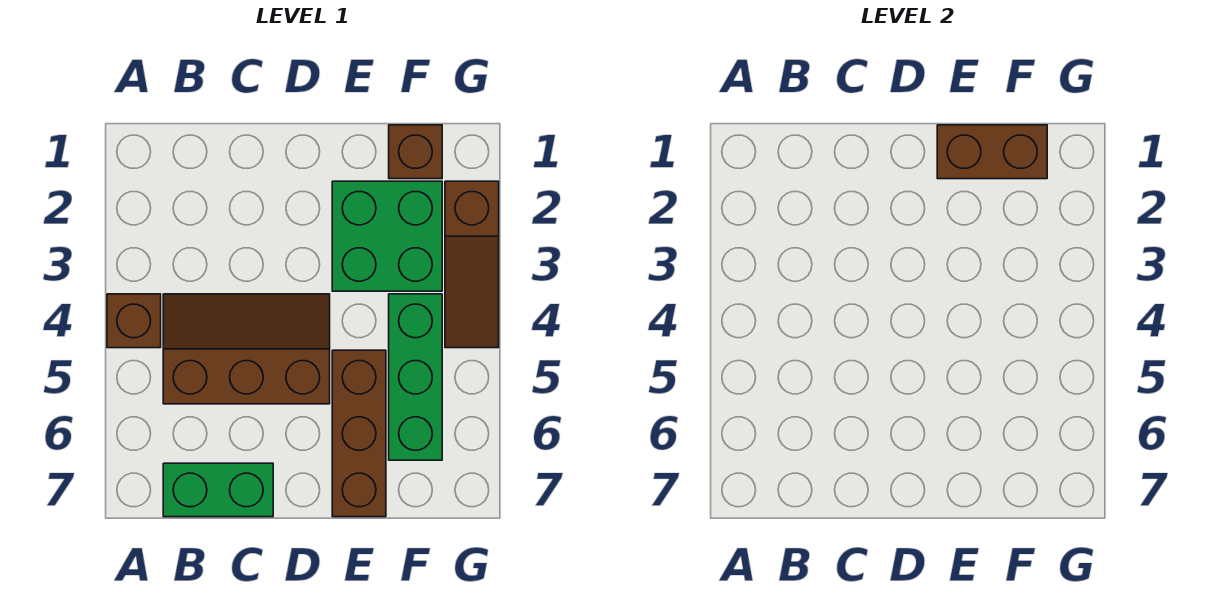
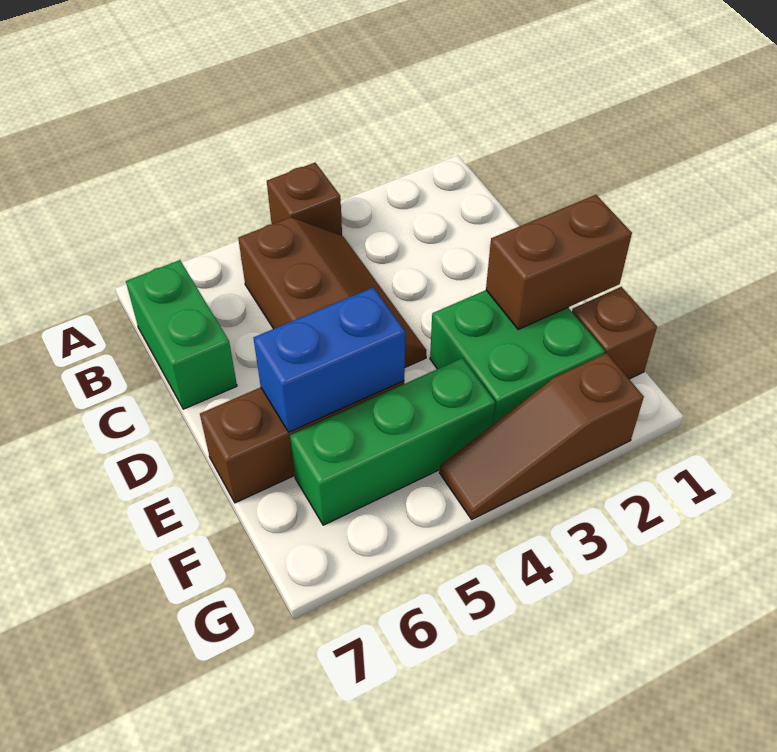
brown brick E1:F1 level 2 -> brown brick E1:E2 level 2
none -> blue brick E5:E6 level 2

